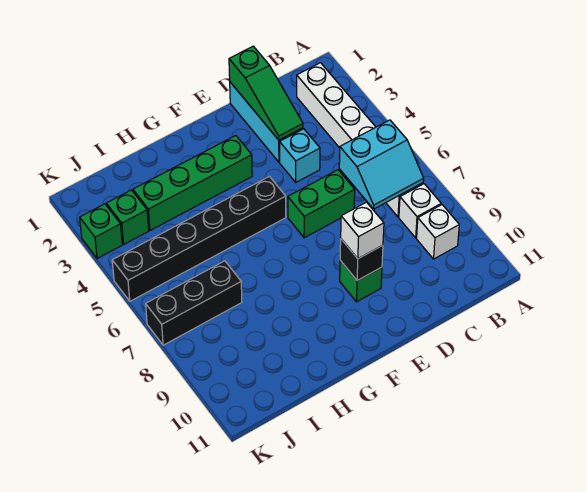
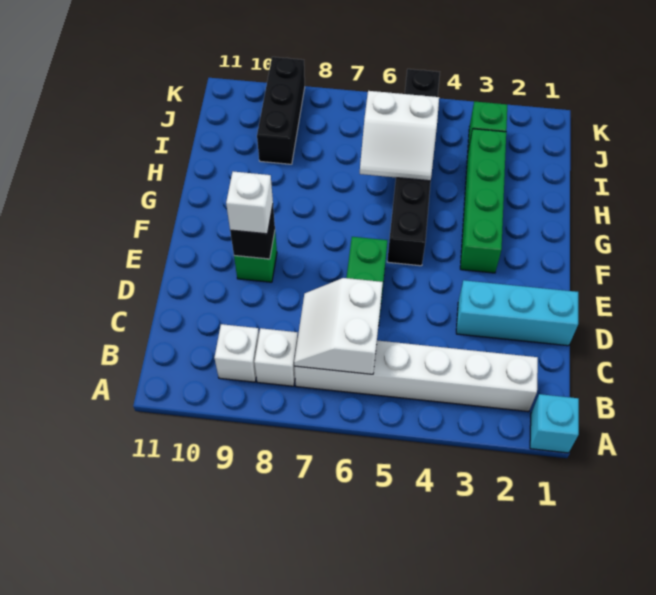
cyan slope B6:C7 level 2 top 6 -> white slope B6:C7 level 2 top 6
green slope D1:D3 level 2 top 1 -> none
cyan brick D4 level 1 -> cyan brick A1 level 1
none -> white slope H5:I6 level 2 top I
black brick I7:K7 level 1 -> black brick I9:K9 level 1
green brick K3 level 1 -> none

